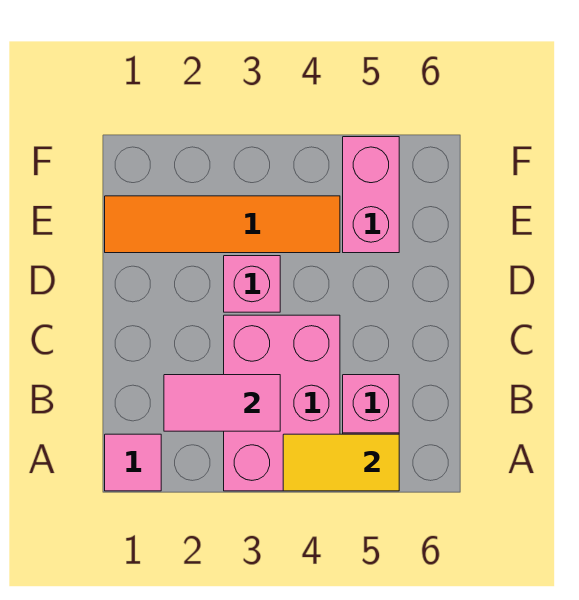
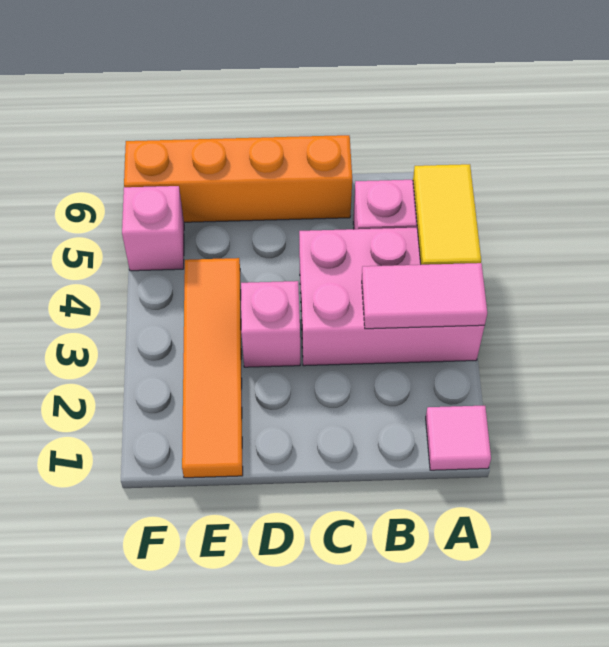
pink tile B2:B3 level 2 -> pink tile A3:B3 level 2
none -> orange brick C6:F6 level 1
pink brick E5:F5 level 1 -> pink brick F5 level 1

